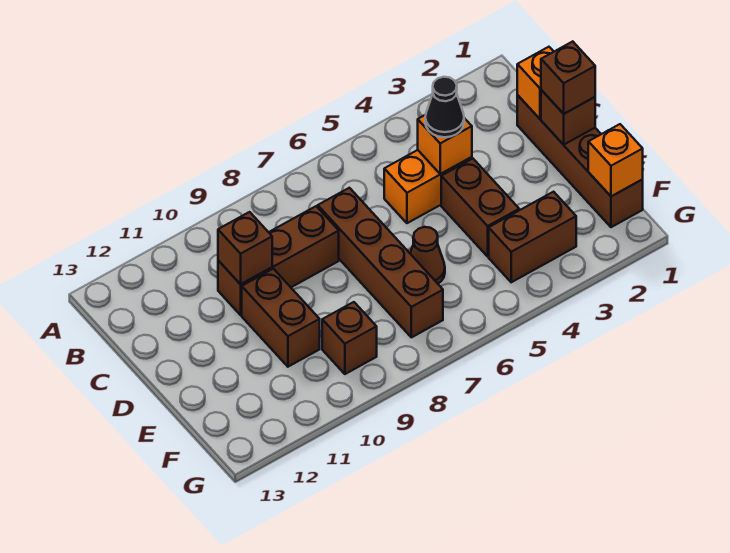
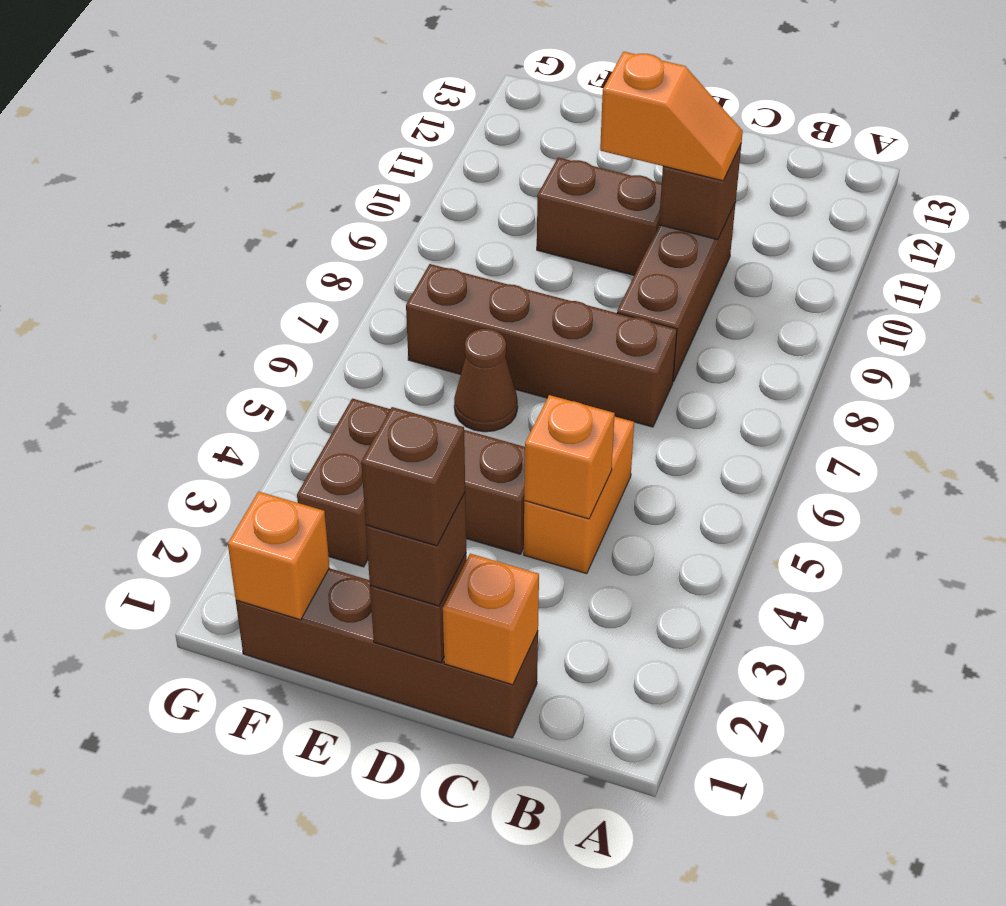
black cone C4 level 3 -> none
none -> orange slope C10:D10 level 3 top D
brown brick F9 level 1 -> brown brick D1 level 4

